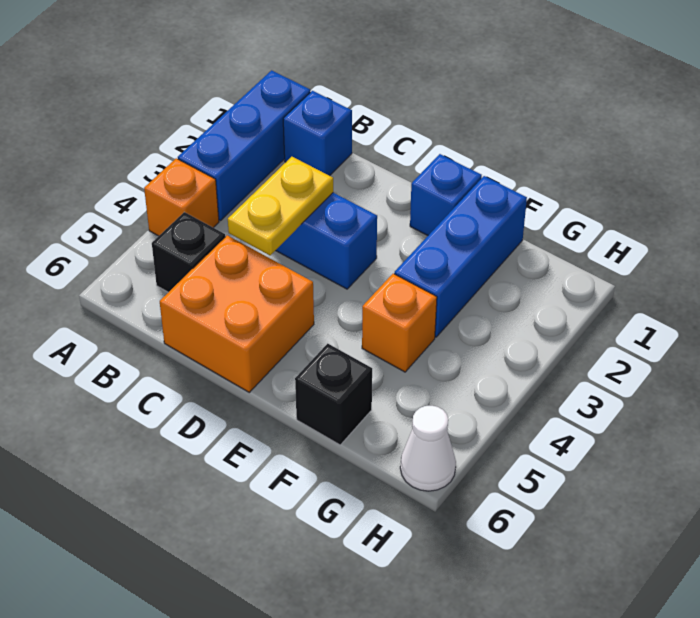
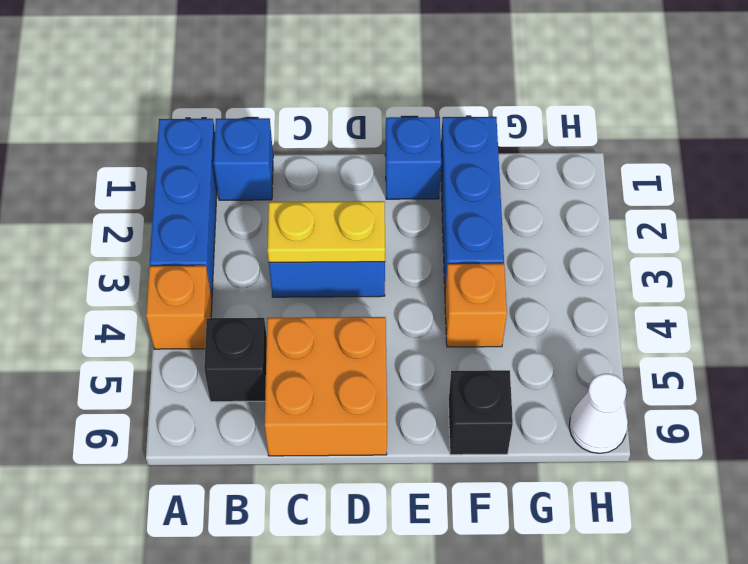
yellow plate C3:C4 level 2 -> yellow plate C3:D3 level 2

